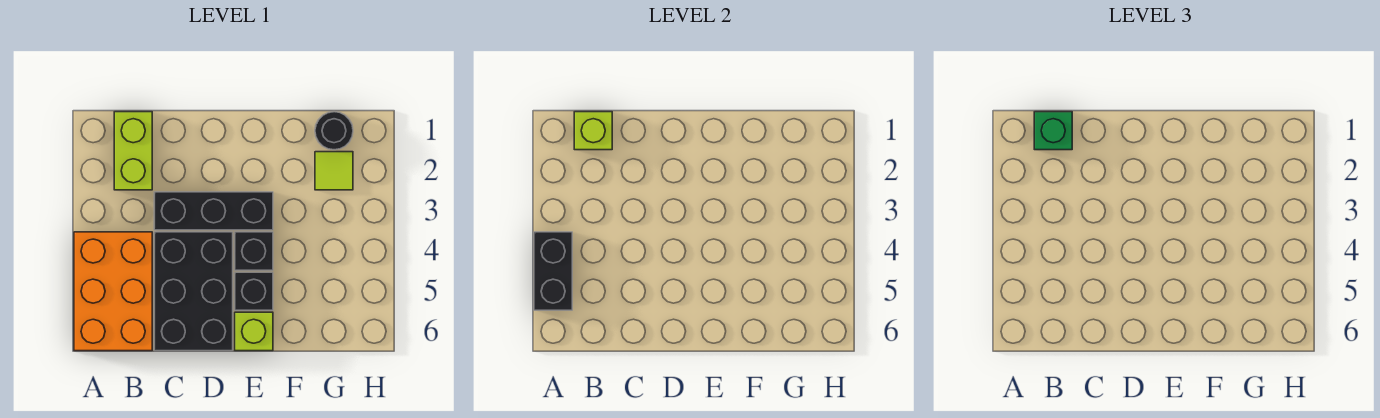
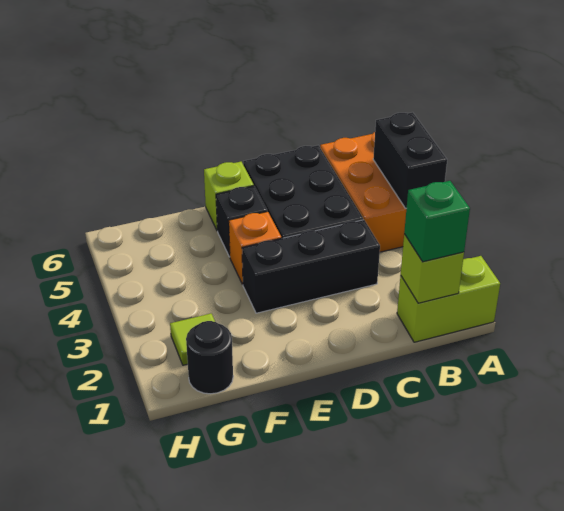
lime brick B1:B2 level 1 -> lime brick A1:B1 level 1
black brick E4 level 1 -> orange brick E4 level 1

